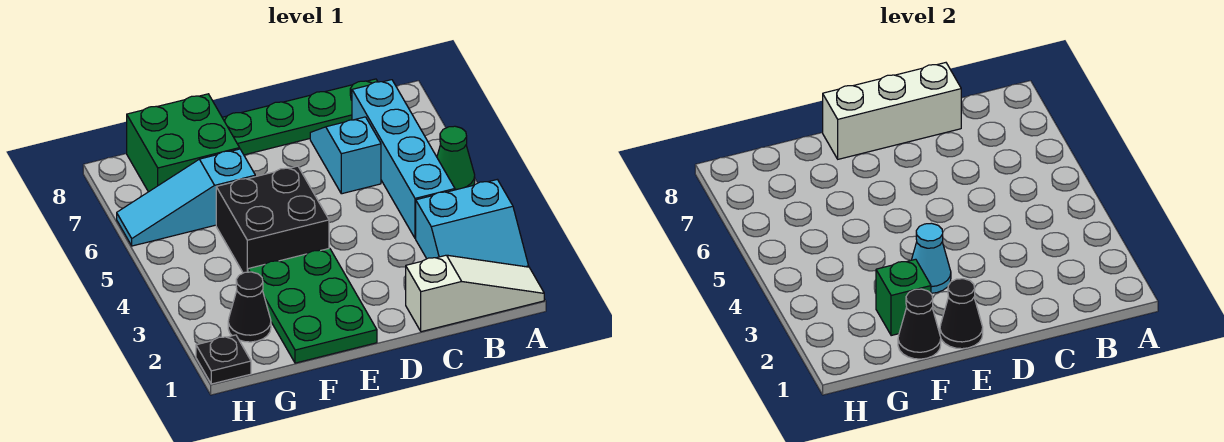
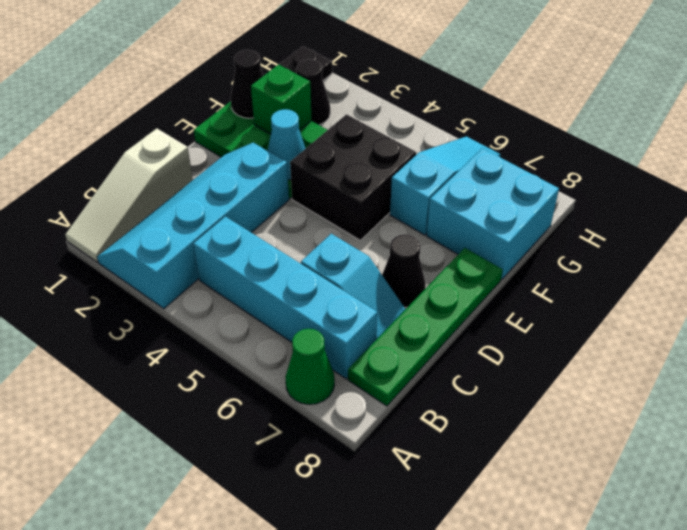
cyan slope A2:B3 level 1 top 3 -> cyan slope A2:D3 level 1 top 3
green cone A5 level 1 -> green cone A7 level 1
white brick C8:E8 level 2 -> none
black cone E1 level 2 -> black cone D7 level 1
green brick F7:G8 level 1 -> cyan brick F7:G8 level 1

